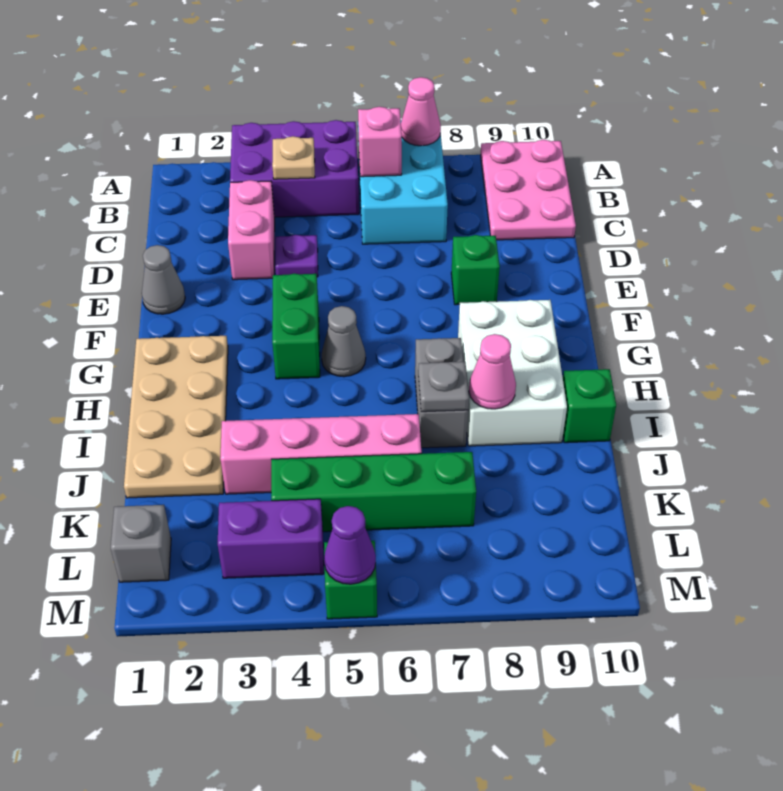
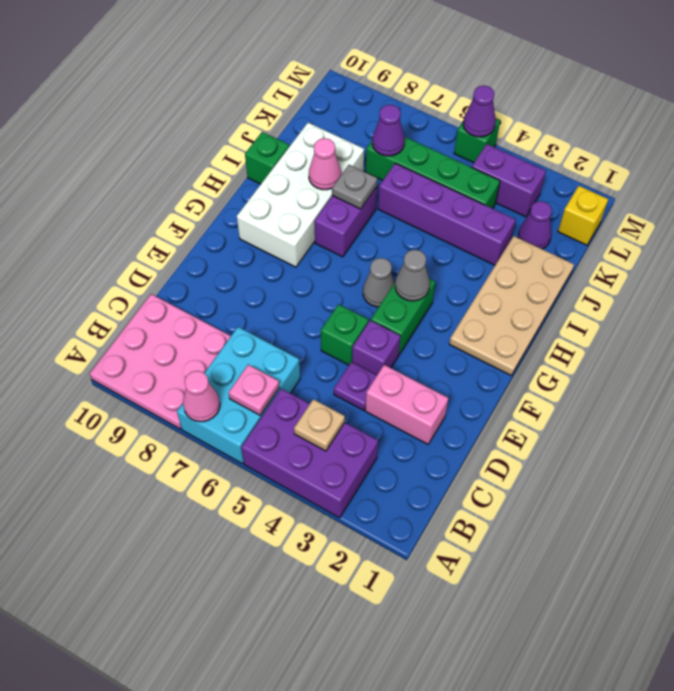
pink plate A9:C10 level 1 -> pink plate A8:C10 level 1
pink brick B6 level 2 -> pink plate B6 level 2
pink brick C3:D3 level 1 -> pink brick D2:D3 level 1
grey cone E1 level 1 -> grey cone G4 level 2
none -> purple brick E4 level 1
green brick E8 level 1 -> green brick E5 level 1
white brick G8:I9 level 1 -> white brick G8:J9 level 1
grey brick H7:I7 level 1 -> purple brick H7:I7 level 1
pink brick J3:J6 level 1 -> purple brick J3:J6 level 1
none -> purple cone K2 level 1
none -> purple cone K7 level 2
grey brick L1 level 1 -> yellow brick L1 level 1

